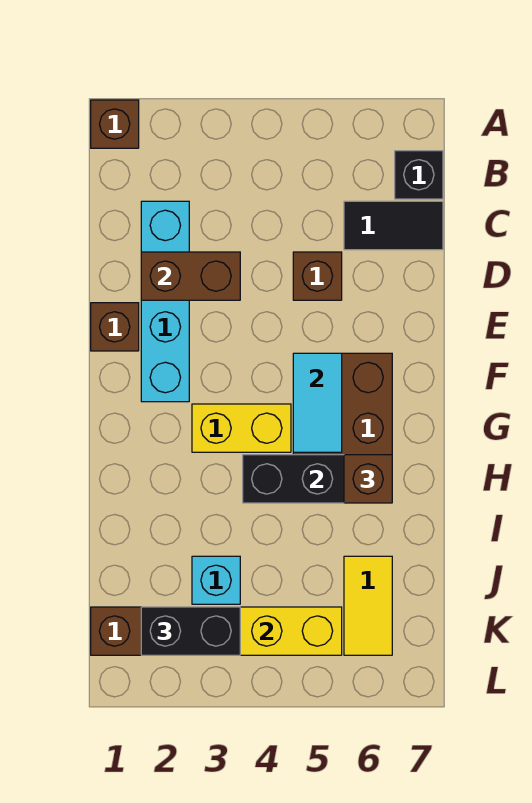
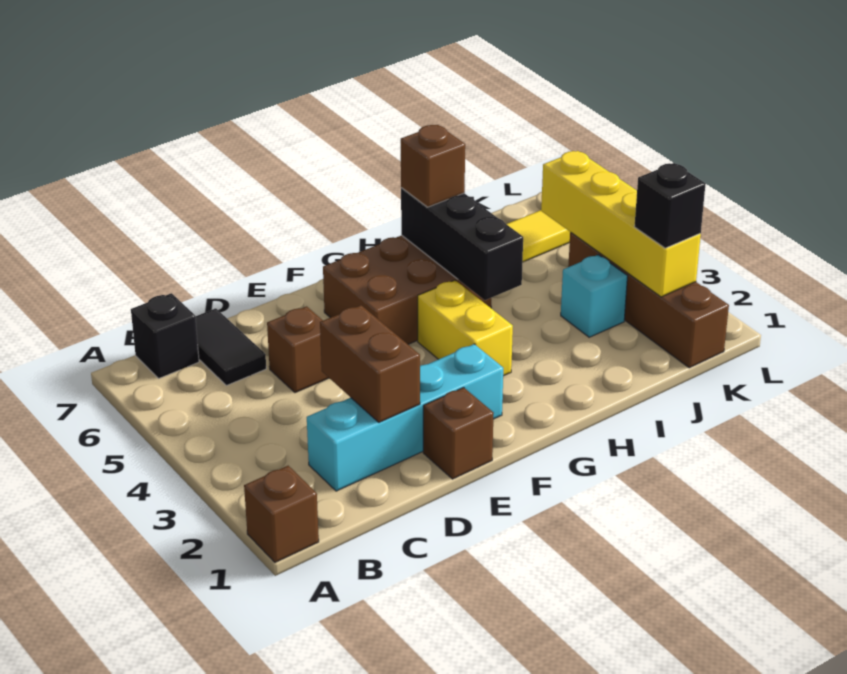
cyan tile F5:G5 level 2 -> none
black brick K2:K3 level 3 -> black brick K2 level 3

